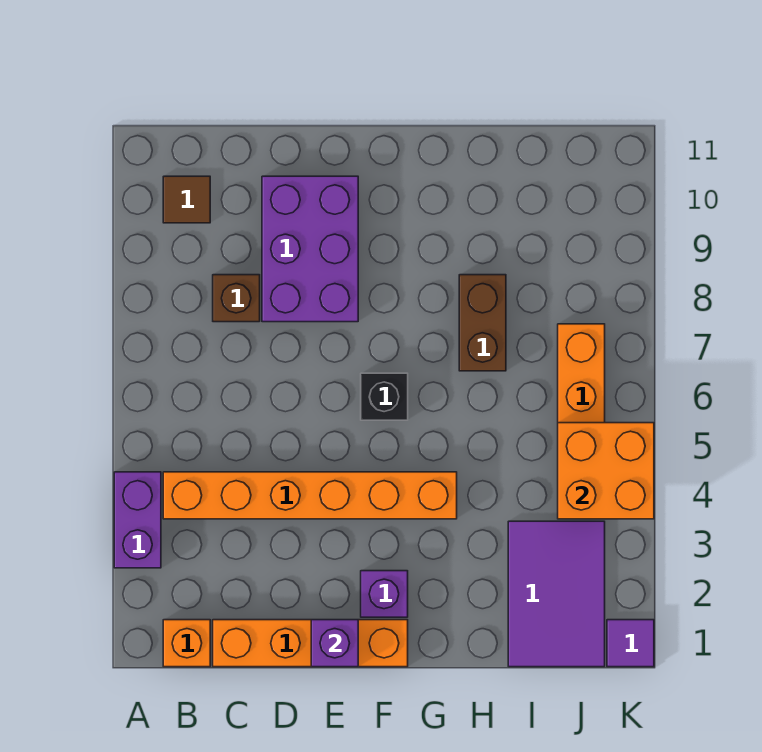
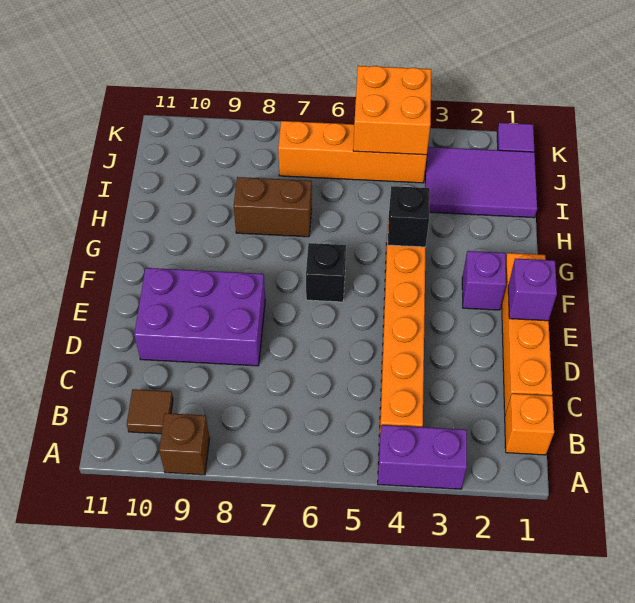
brown brick C8 level 1 -> brown brick A9 level 1
none -> black brick G4 level 2

